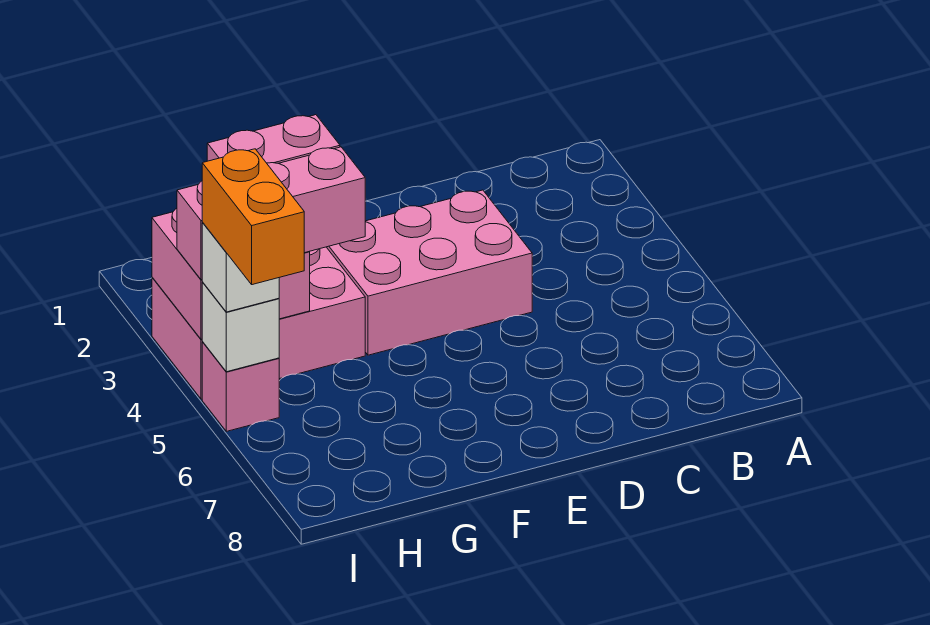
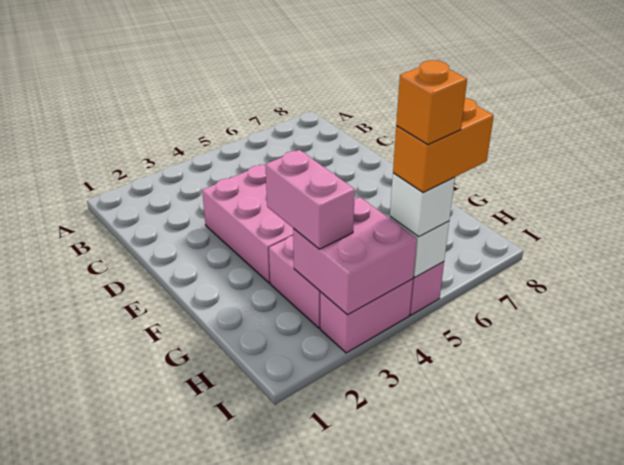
pink brick G4:I4 level 3 -> none
none -> orange brick I5 level 5

